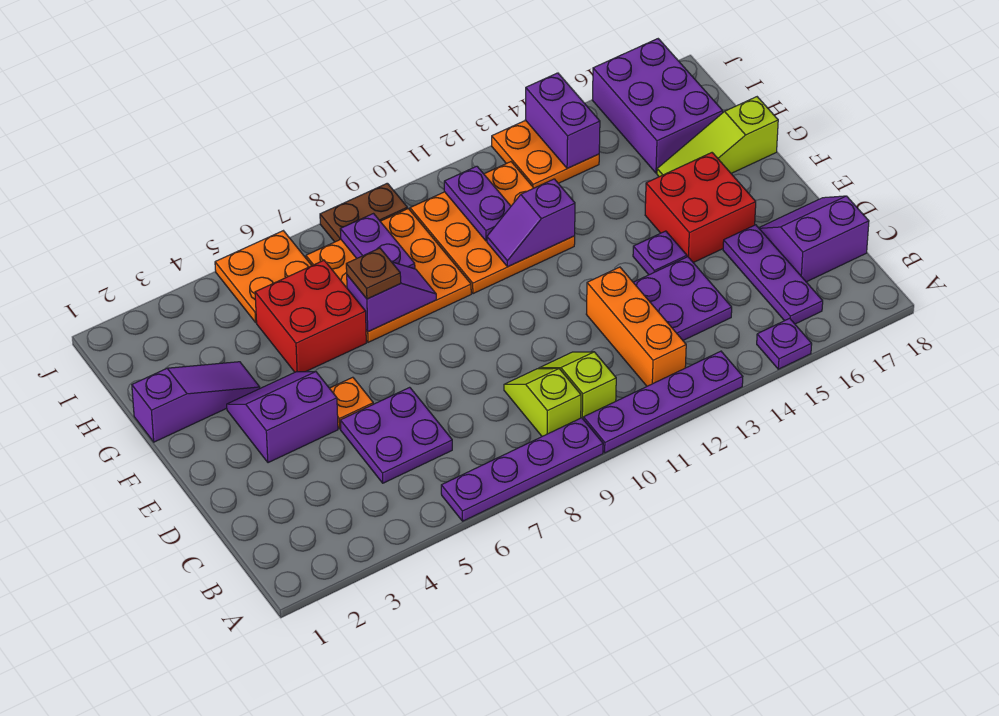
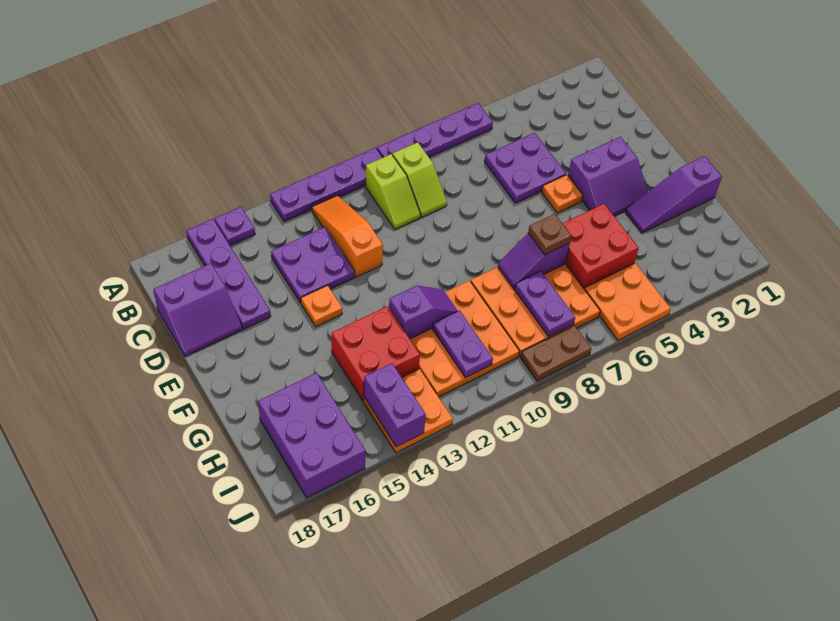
orange brick B12:D12 level 1 -> orange slope B12:D12 level 1 top D
purple plate B16:D16 level 1 -> purple plate A16:D16 level 1
purple plate E14 level 1 -> orange plate E14 level 1
red brick E15:F16 level 1 -> red brick G13:H14 level 1
lime slope G16:G18 level 1 top 18 -> none

